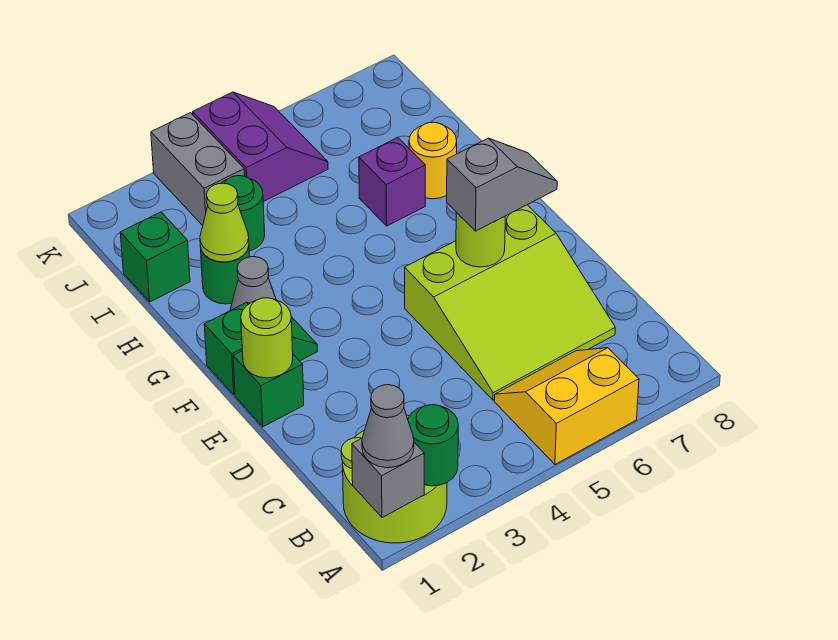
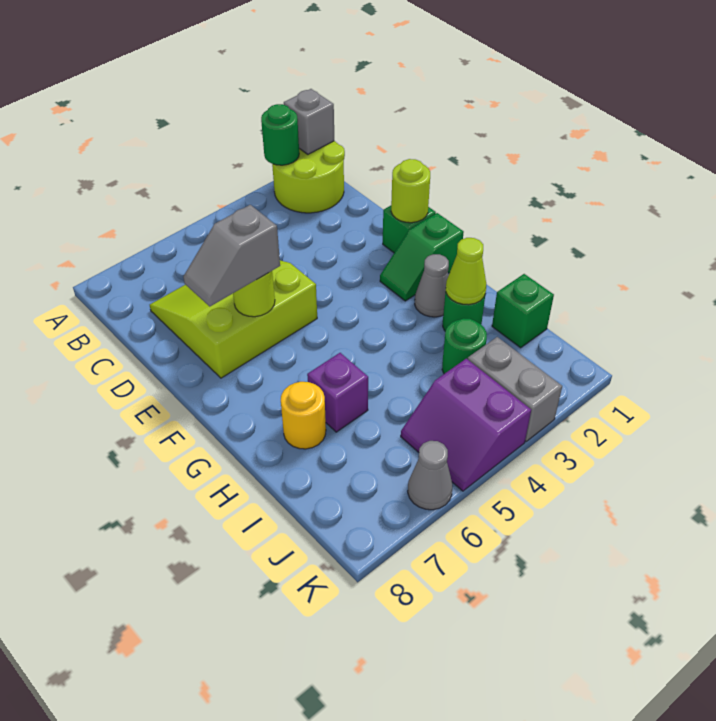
grey cone A1 level 3 -> grey cone K6 level 1
yellow slope A5:B6 level 1 top A -> none

